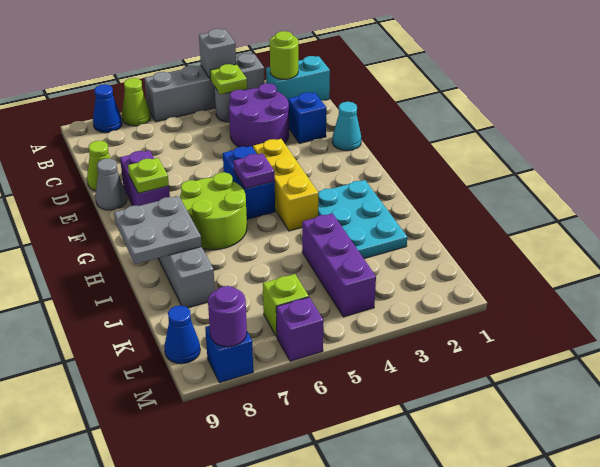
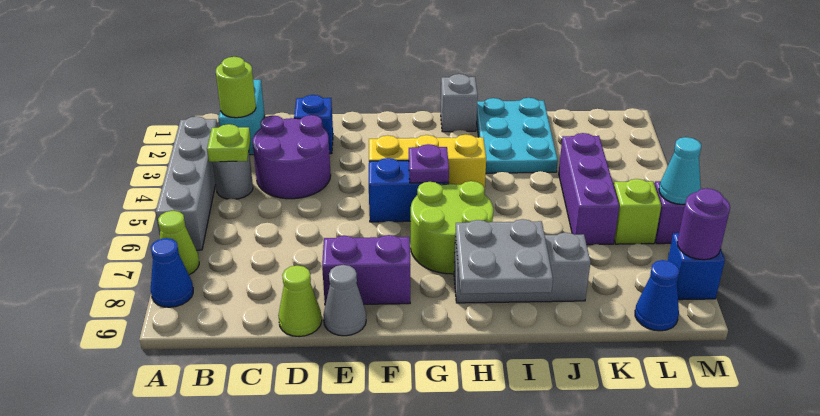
grey brick A4 level 2 -> grey brick H1 level 1
cyan cone E1 level 1 -> cyan cone M6 level 2
lime plate F8 level 2 -> none
cyan plate H2:J3 level 1 -> cyan plate I1:J3 level 1
purple brick J4:L4 level 1 -> purple brick K4:K6 level 1

